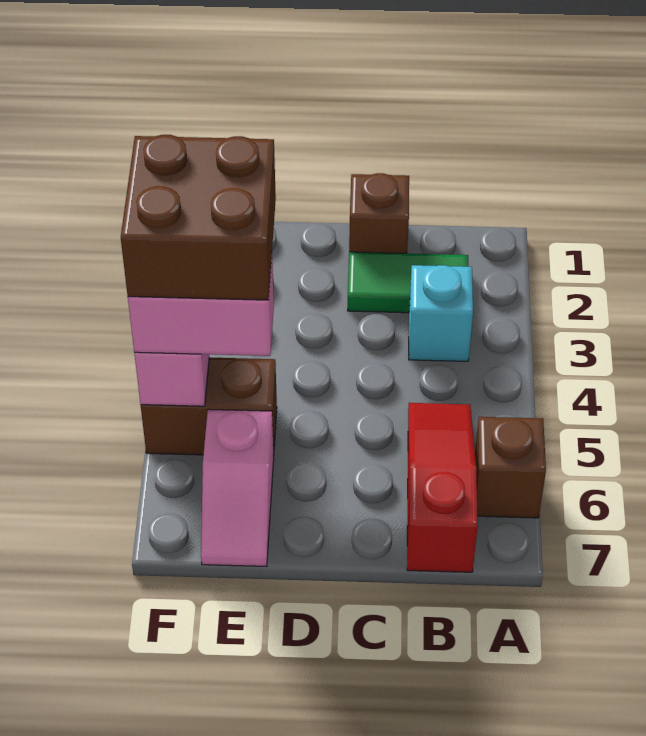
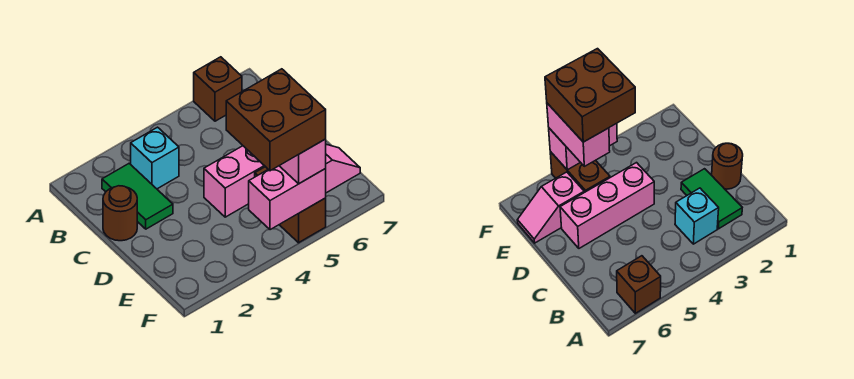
red slope B5:B7 level 1 top 7 -> none
brown brick C1 level 1 -> brown round brick C1 level 1
none -> pink brick D4:D6 level 1

